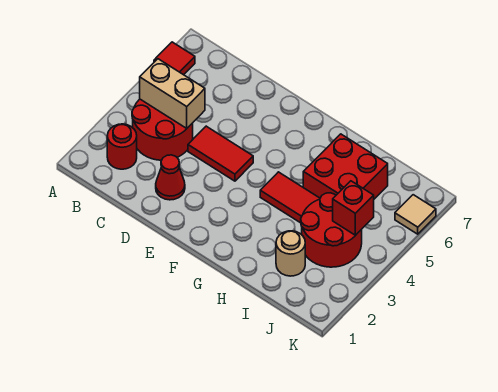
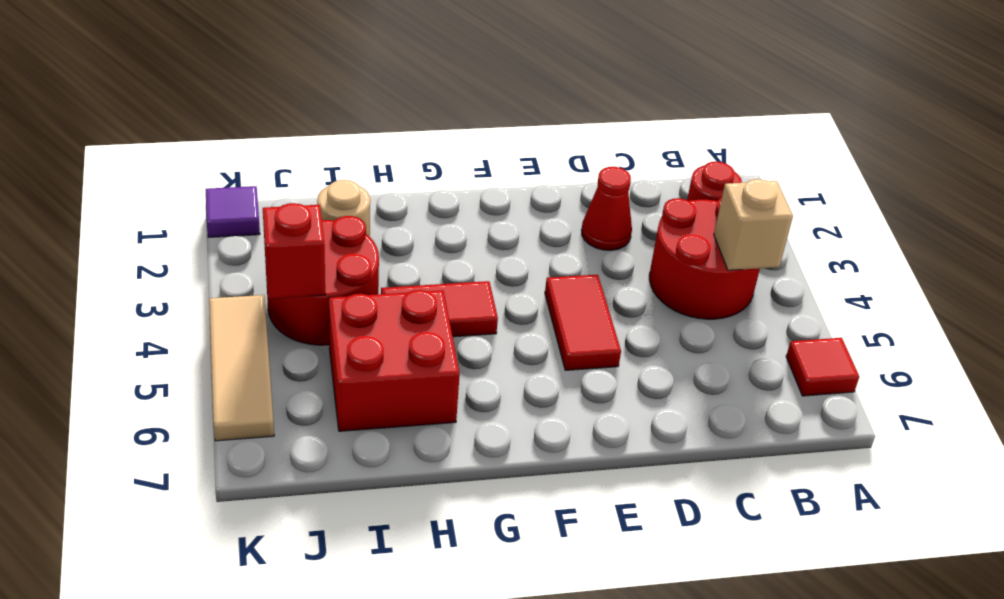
tan brick B4:C4 level 2 -> tan brick B4 level 2
red tile D4:E4 level 1 -> red tile E4:E5 level 1
none -> purple tile K1 level 1
tan tile K6 level 1 -> tan tile K4:K6 level 1

